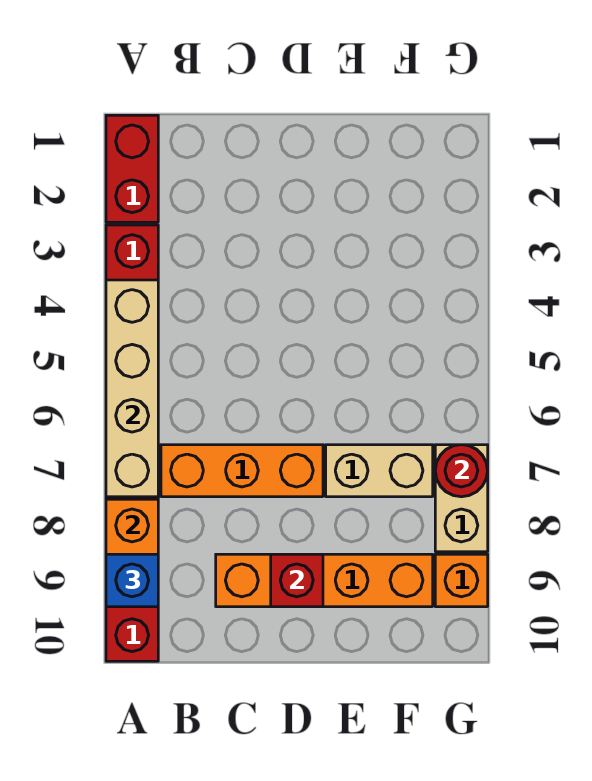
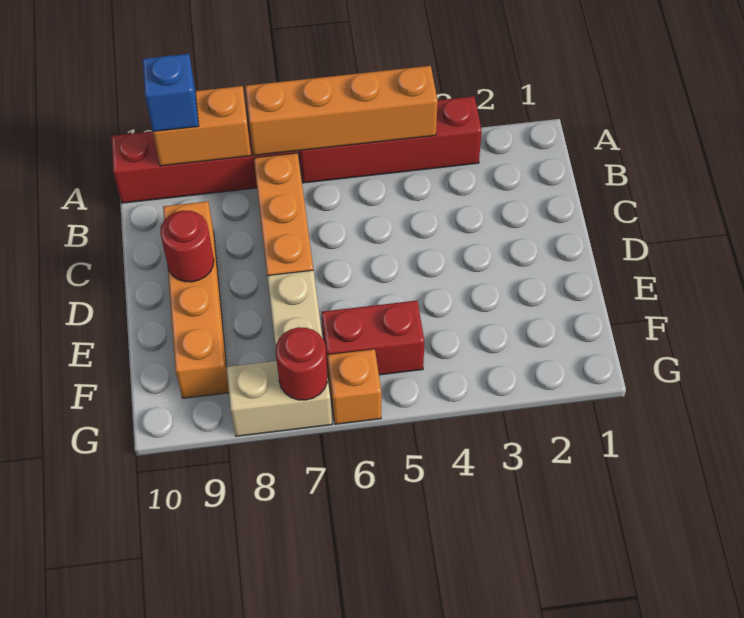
red brick A1:A2 level 1 -> red brick F5:F6 level 1
tan brick A4:A7 level 2 -> orange brick A4:A7 level 2
red brick D9 level 2 -> red round brick D9 level 2
orange brick G9 level 1 -> orange brick G6 level 1

